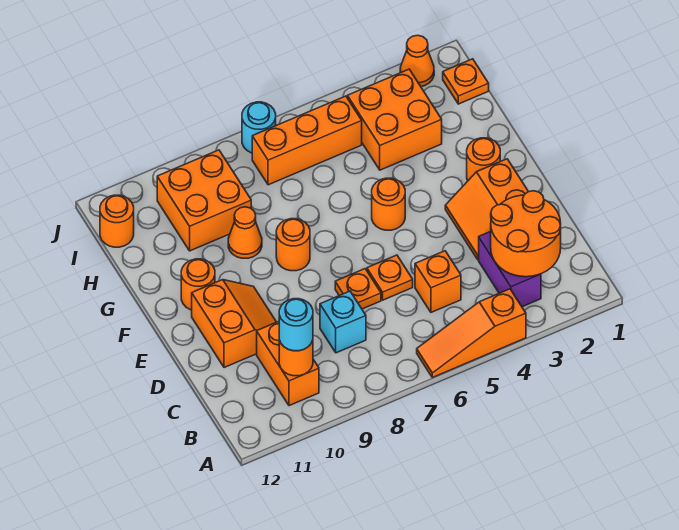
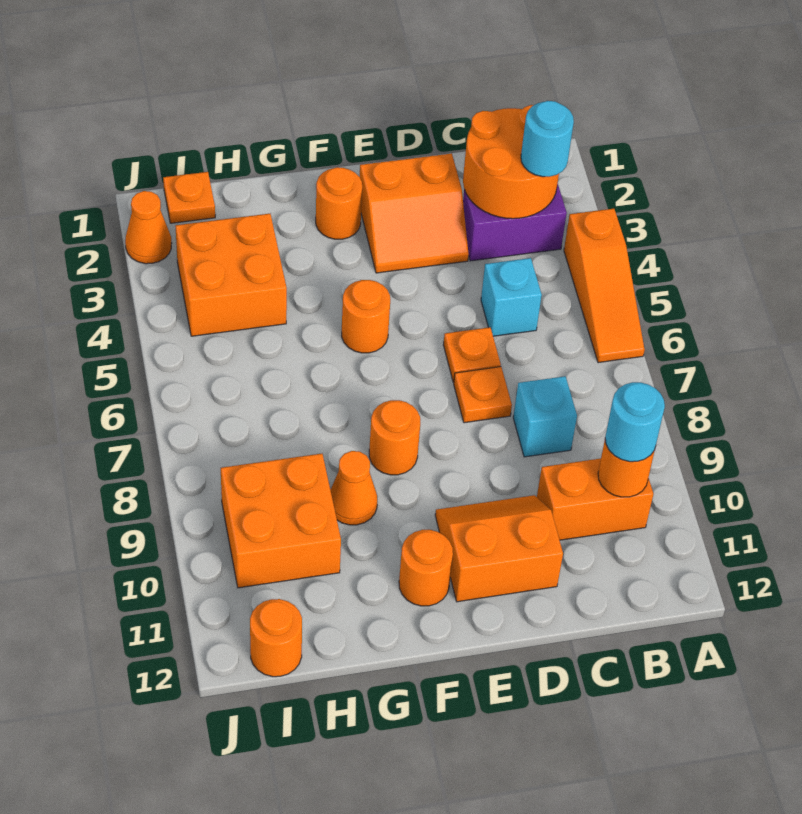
orange brick C5 level 1 -> cyan brick C5 level 1
orange brick I5:I7 level 1 -> none
cyan round brick J7 level 1 -> cyan round brick B3 level 3

